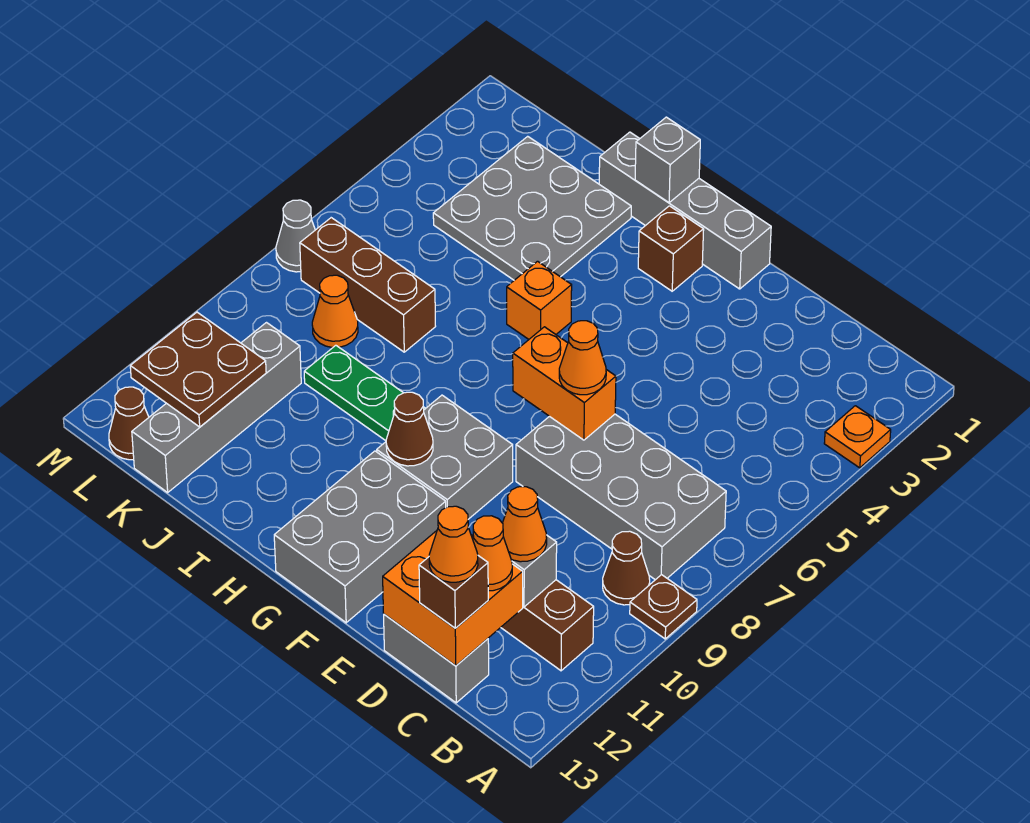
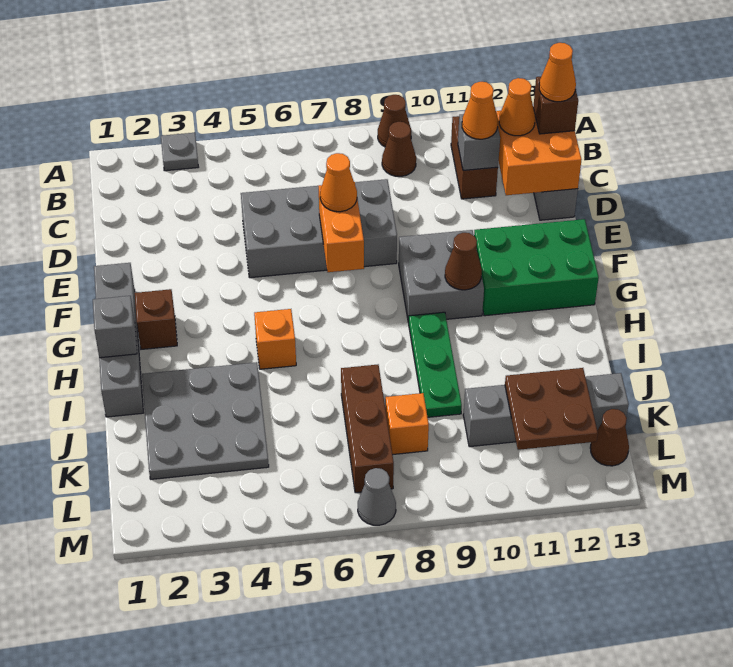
orange plate A3 level 1 -> grey plate A3 level 1
brown plate A9 level 1 -> brown cone A9 level 1
grey brick B7:E8 level 1 -> grey brick D5:E8 level 1
grey brick F11:G13 level 1 -> green brick F11:G13 level 1
orange cone K8 level 1 -> orange brick K8 level 1

